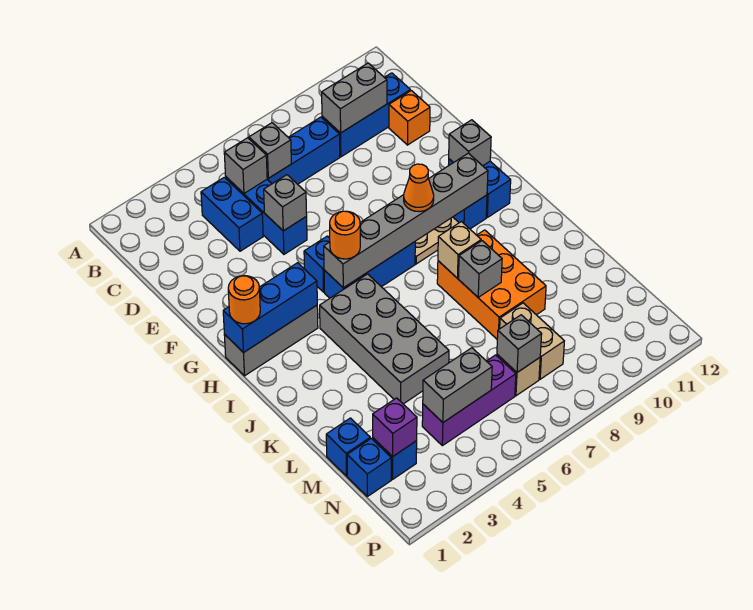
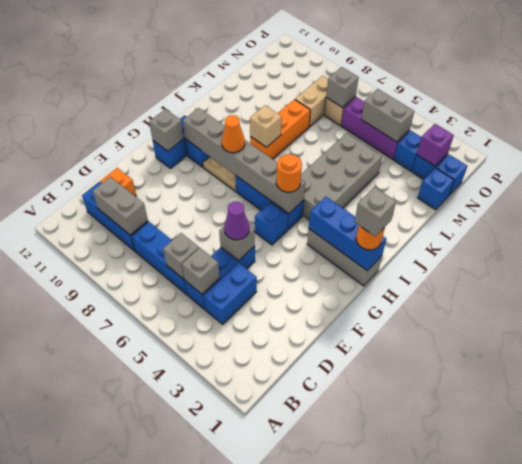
none -> purple cone E5 level 3
orange brick J8:L9 level 1 -> orange brick J8:L8 level 1
grey brick K8 level 2 -> grey brick H1 level 4
none -> blue brick N3 level 1

